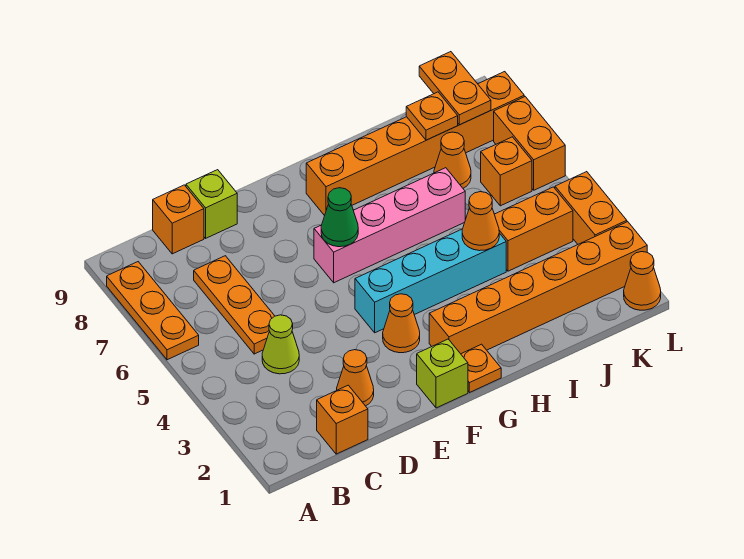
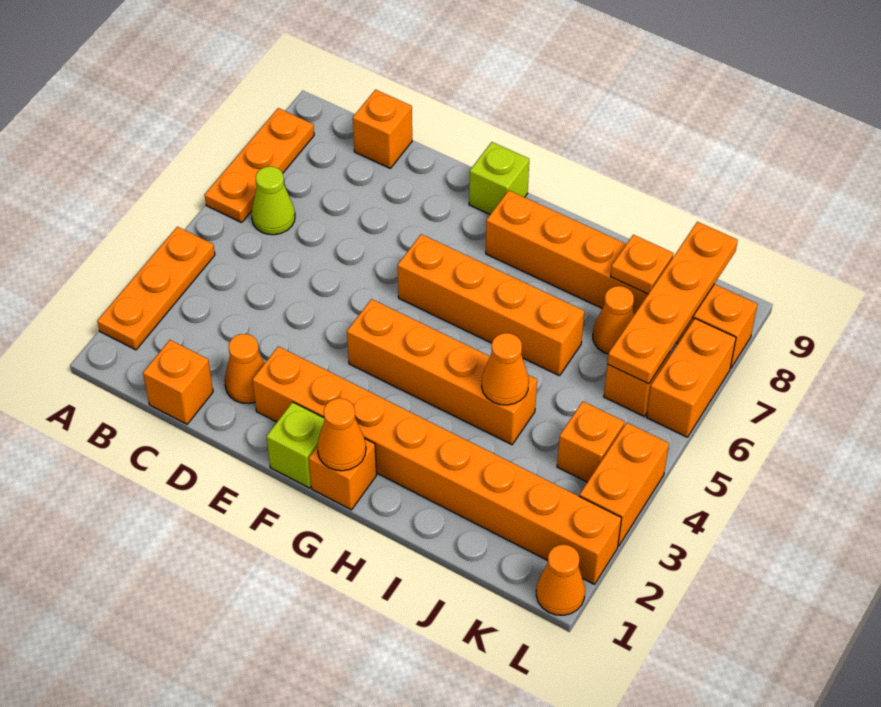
lime cone C4 level 1 -> lime cone B6 level 1
orange plate C5:C7 level 1 -> orange plate A2:A4 level 1
lime brick D9 level 1 -> lime brick F9 level 1
orange cone F3 level 1 -> orange cone G1 level 2
cyan brick F4:I4 level 1 -> orange brick F4:I4 level 1
pink brick F6:I6 level 1 -> orange brick F6:I6 level 1
green cone F6 level 2 -> none
orange plate G1 level 1 -> orange brick G1 level 1
orange brick G2:L2 level 1 -> orange brick E2:L2 level 1
orange brick J4:K4 level 1 -> orange brick K4 level 1
orange plate K8:K9 level 2 -> orange plate K6:K9 level 2

